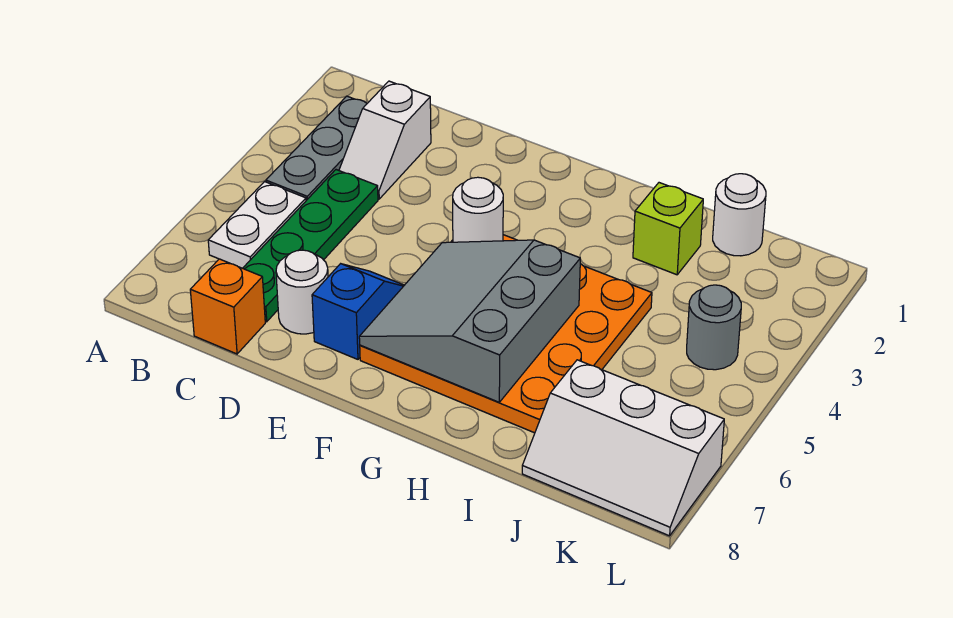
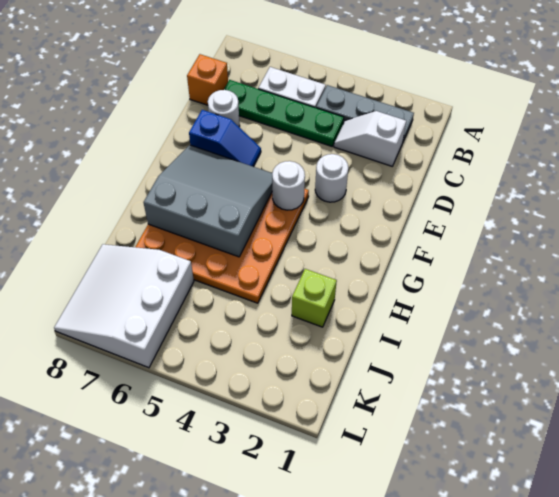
white round brick J1 level 1 -> white round brick E3 level 1
white slope J7:L8 level 1 top 7 -> white slope J6:L8 level 1 top 6
grey round brick K4 level 1 -> none

